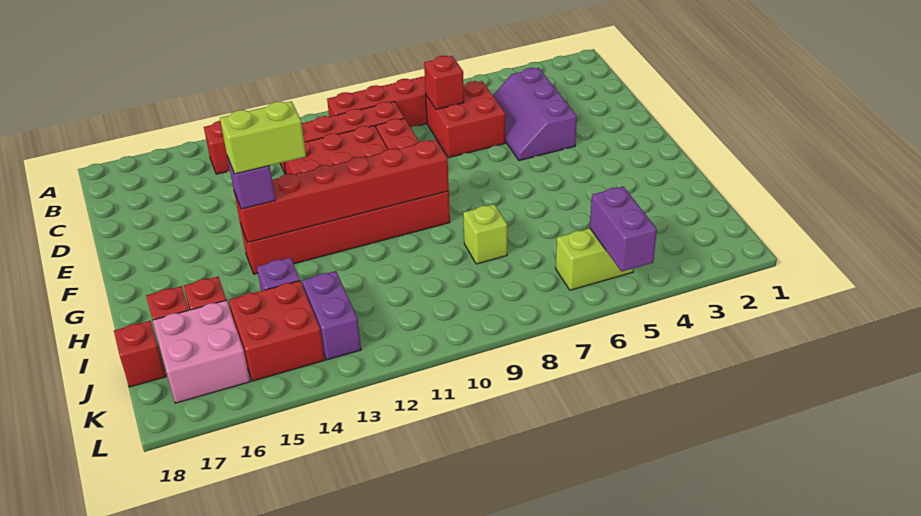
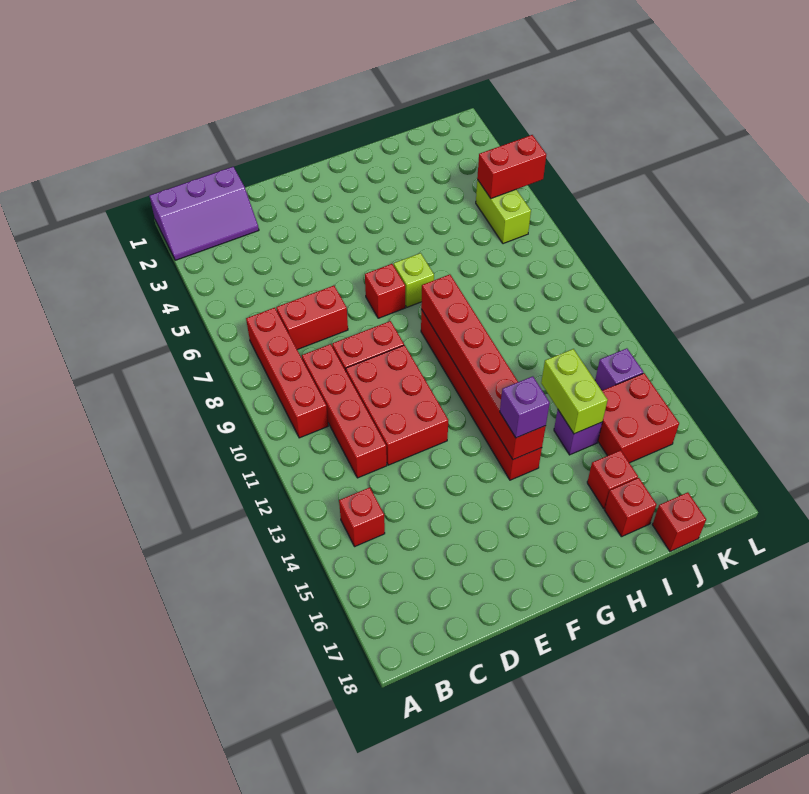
purple slope C4:E5 level 1 top 4 -> purple slope A1:C2 level 1 top 1
red brick C6:D7 level 1 -> red brick C7:D7 level 1
red brick C7 level 2 -> red brick F7 level 1
lime brick G13:G14 level 4 -> lime brick I13:I14 level 2
lime brick I8 level 1 -> lime brick G7 level 1
purple brick J13:K13 level 1 -> purple brick K13 level 1
pink brick J16:K17 level 1 -> none
purple brick K5:L5 level 2 -> red brick K5:L5 level 2

